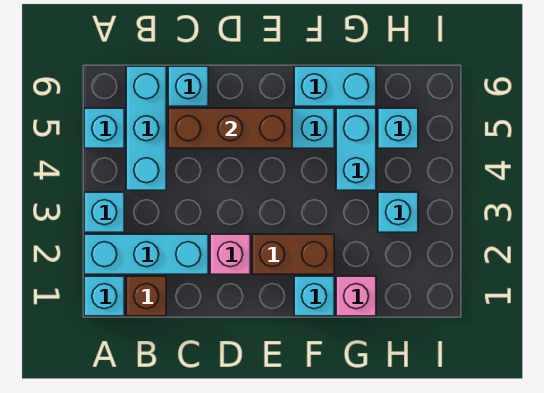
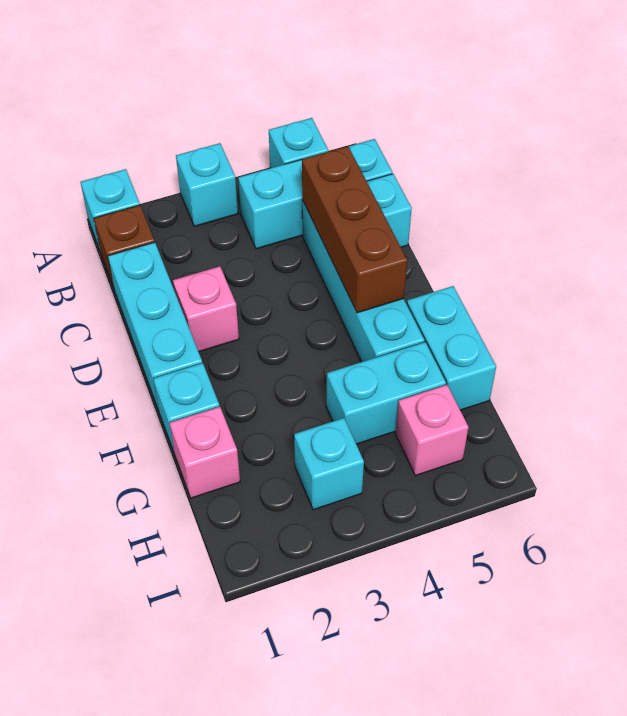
cyan brick A2:C2 level 1 -> cyan brick C1:E1 level 1
brown brick E2:F2 level 1 -> none
cyan brick H5 level 1 -> pink brick H5 level 1

